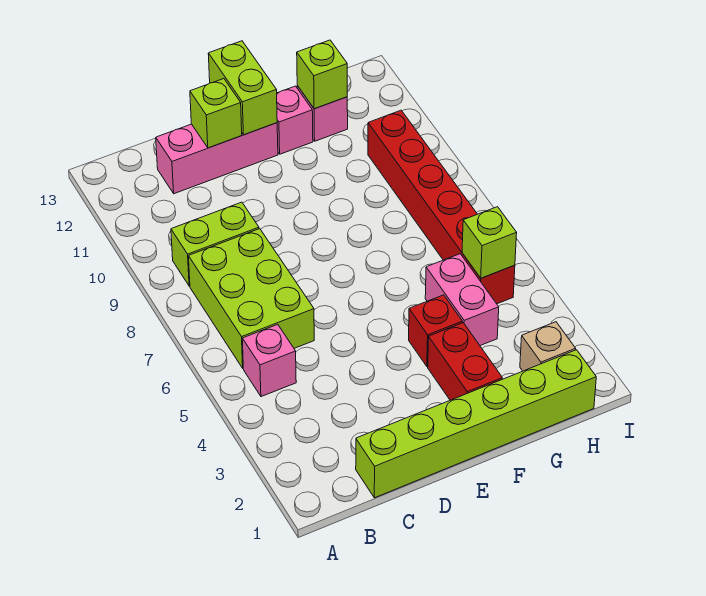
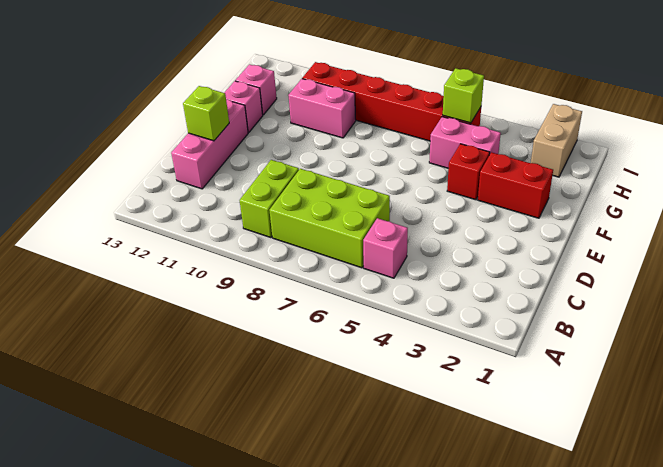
lime brick C1:H1 level 1 -> none
lime brick E12:E13 level 2 -> none
none -> pink brick G9:G10 level 1
lime brick G12 level 2 -> none
tan brick H2 level 1 -> tan brick H2:I2 level 1

